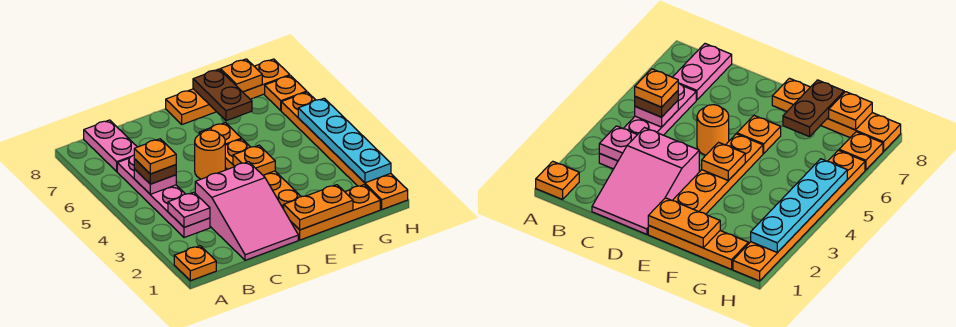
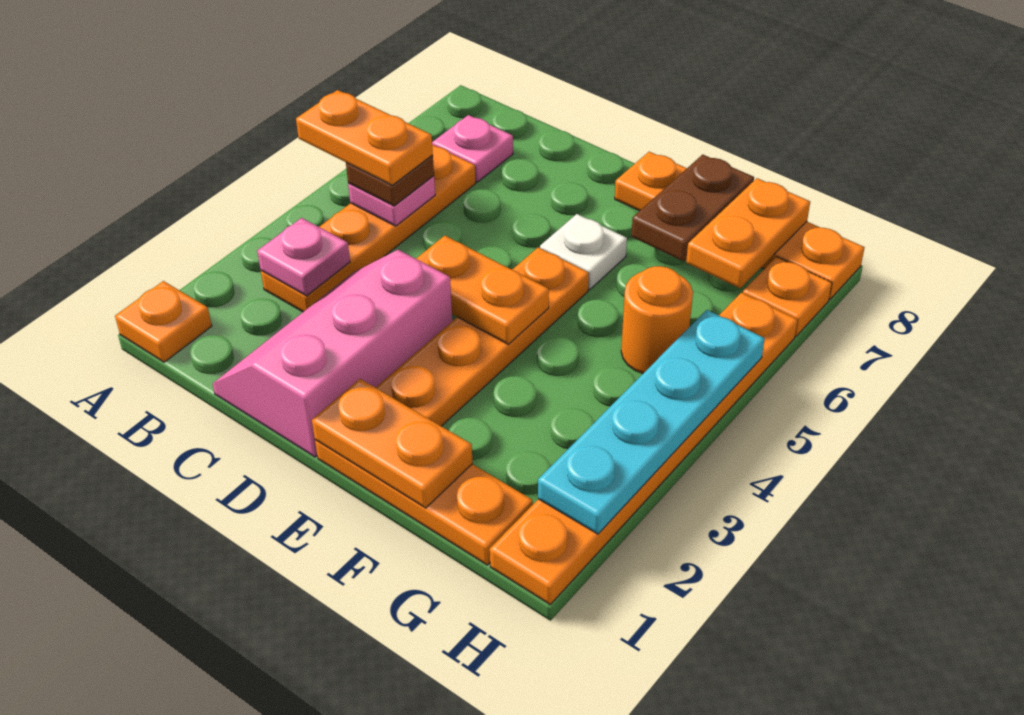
pink plate B3:B6 level 1 -> orange plate B3:B6 level 1
orange plate B5 level 4 -> orange plate A5:B5 level 4
pink plate B7:B8 level 1 -> pink plate B7 level 1
pink slope C1:D3 level 1 top 3 -> pink slope C1:D3 level 1 top D
orange round brick D5 level 1 -> orange round brick G5 level 1
orange plate E4 level 2 -> orange plate D4:E4 level 2
orange plate E6 level 1 -> white plate E6 level 1
orange plate G8 level 2 -> orange plate G7:G8 level 2

